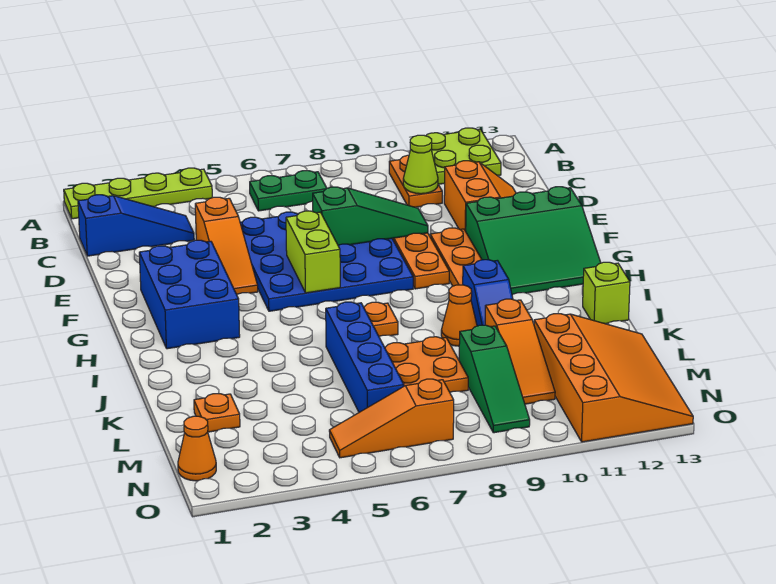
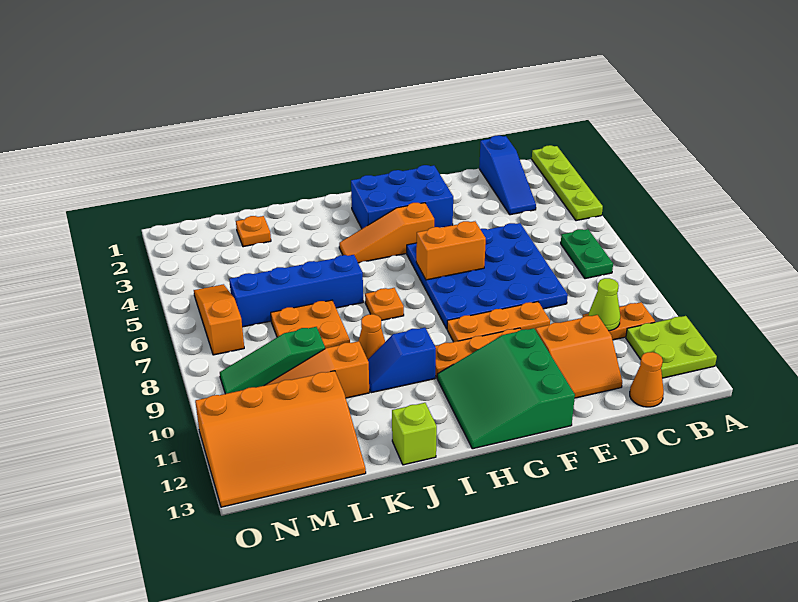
orange slope D4:F4 level 1 top D -> orange slope G4:I4 level 1 top G
green slope E7:E9 level 2 top 7 -> none
lime brick F6:G6 level 2 -> orange brick F6:G6 level 2
orange cone N1 level 1 -> orange cone C13 level 1

